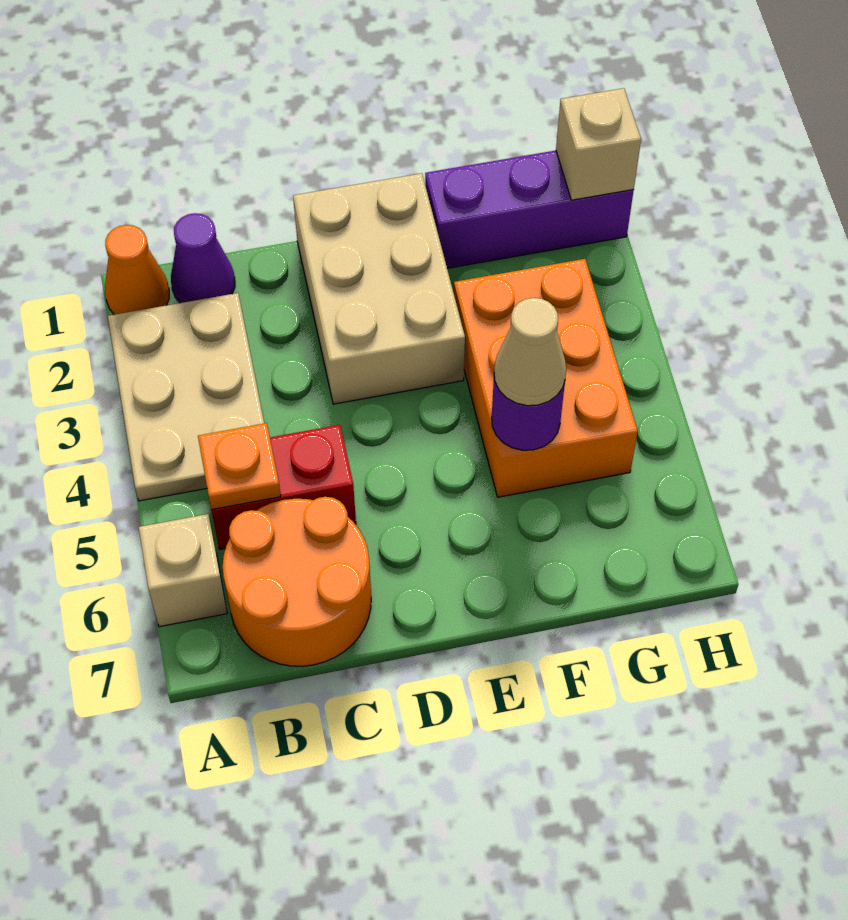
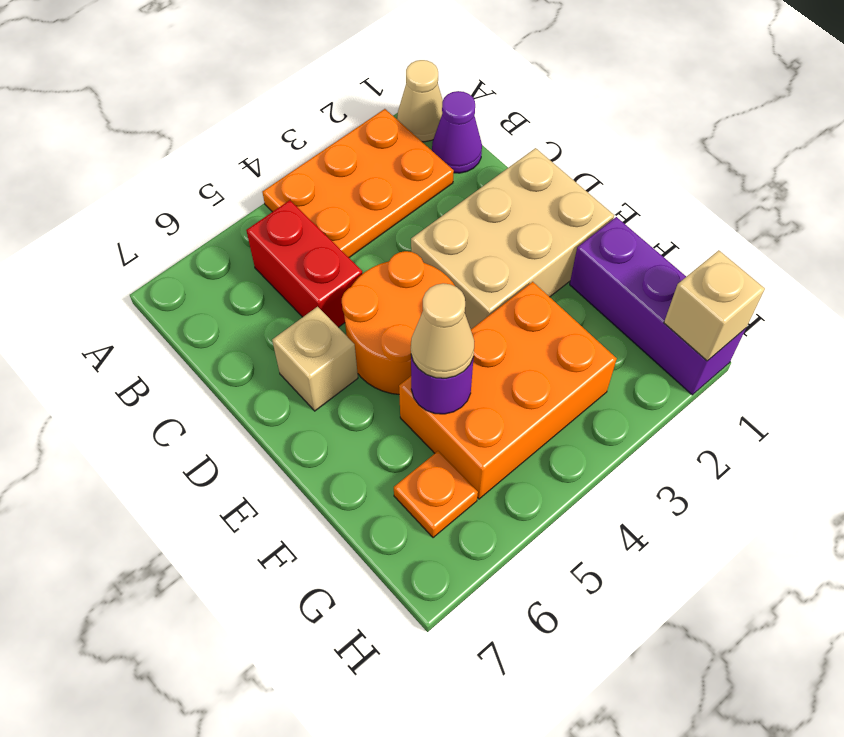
orange cone A1 level 1 -> tan cone A1 level 1
tan plate A2:B4 level 1 -> orange plate A2:B4 level 1
tan brick A6 level 1 -> tan brick D6 level 1
orange plate B5 level 2 -> orange plate G6 level 1
orange round brick B6:C7 level 1 -> orange round brick D4:E5 level 1

